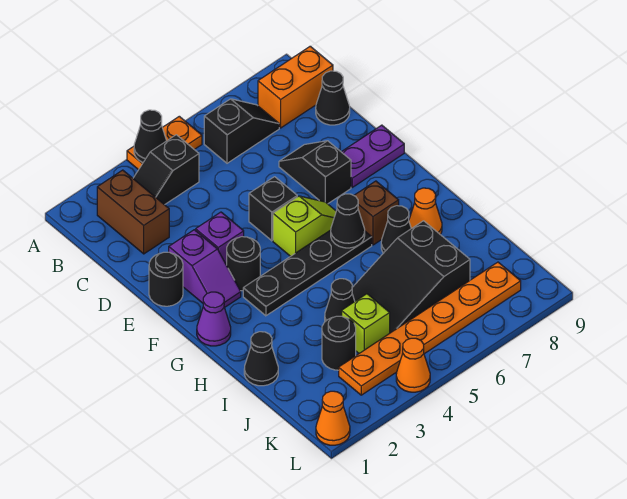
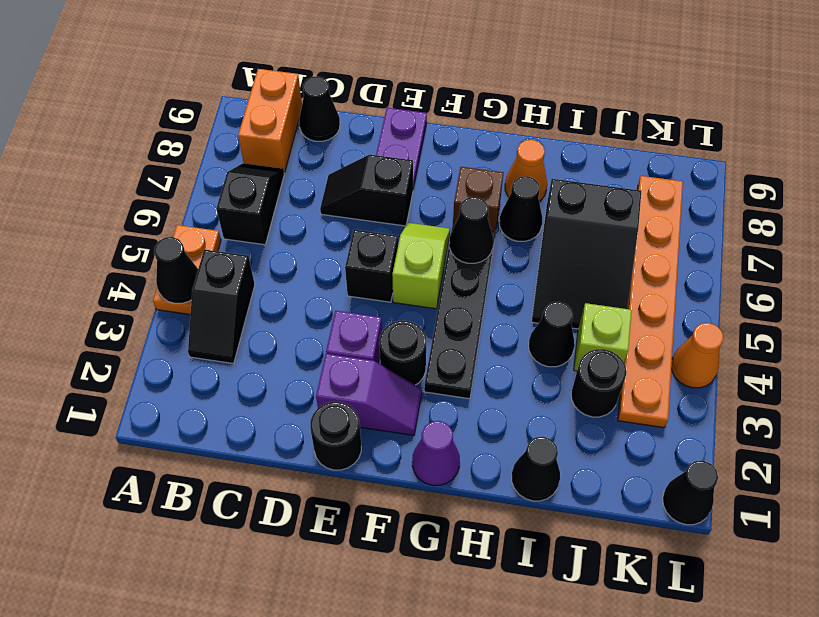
brown brick B2:C2 level 1 -> none
orange cone L1 level 1 -> black cone L1 level 1

